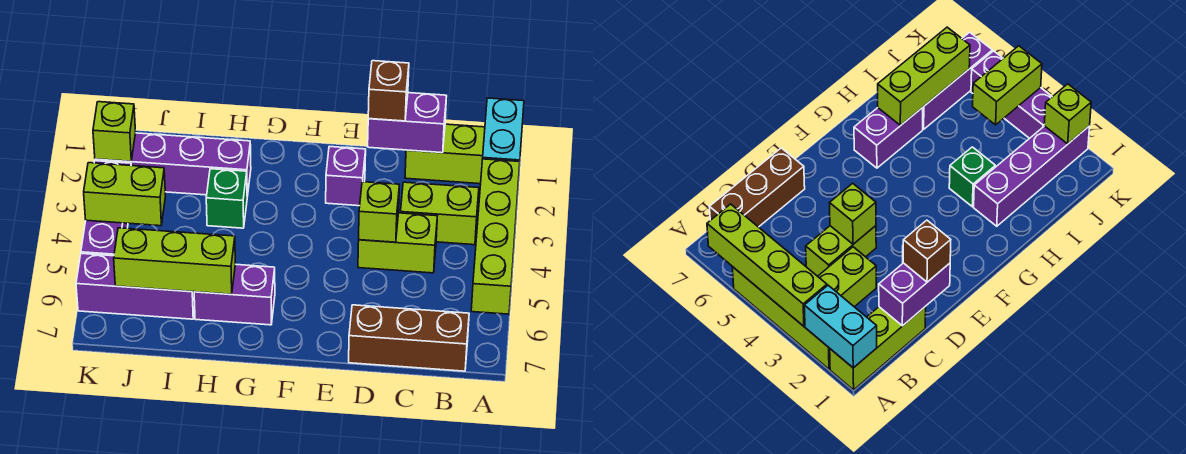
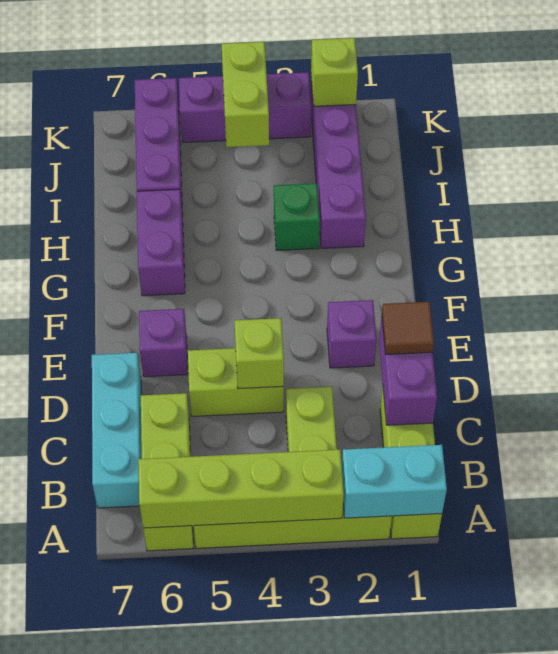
brown brick B7:D7 level 1 -> cyan brick B7:D7 level 1
lime brick C4:D4 level 1 -> lime brick D4:D5 level 1
brown brick D1 level 3 -> brown tile D1 level 3
none -> purple brick E6 level 1
lime brick H6:J6 level 2 -> lime brick A6:C6 level 1

